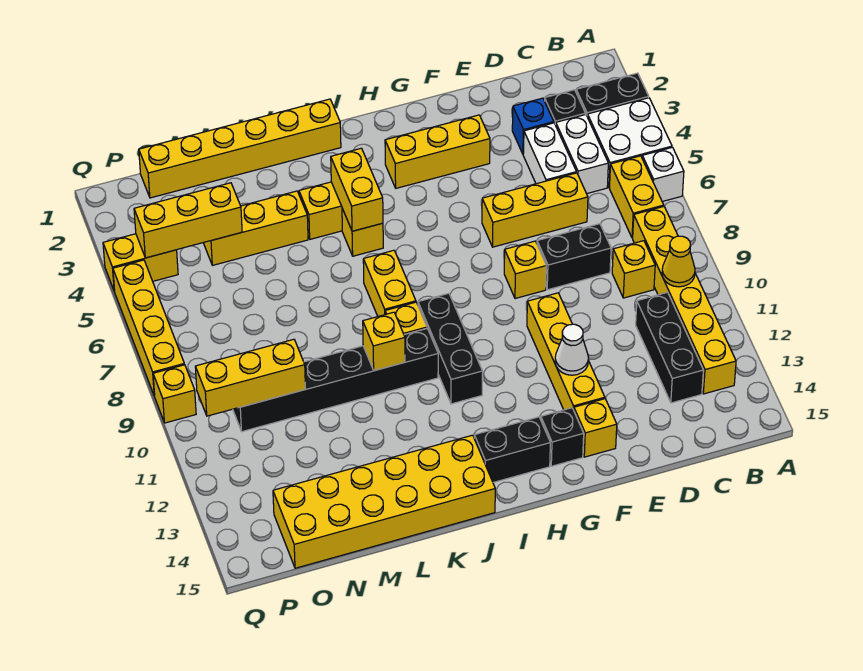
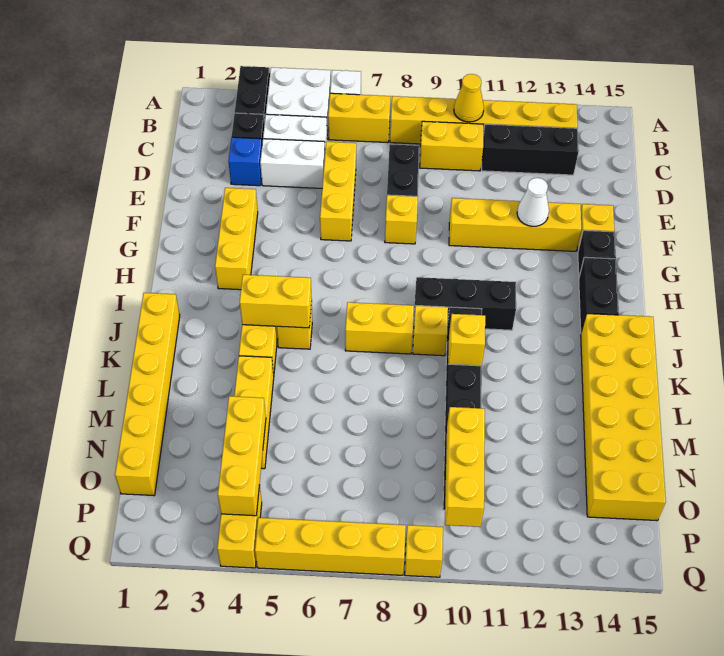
yellow brick C9 level 1 -> yellow brick C9:C10 level 1

